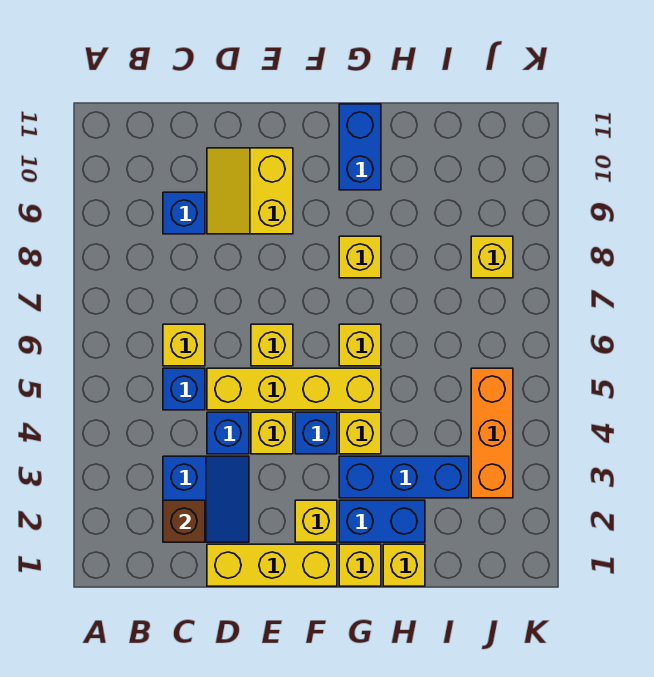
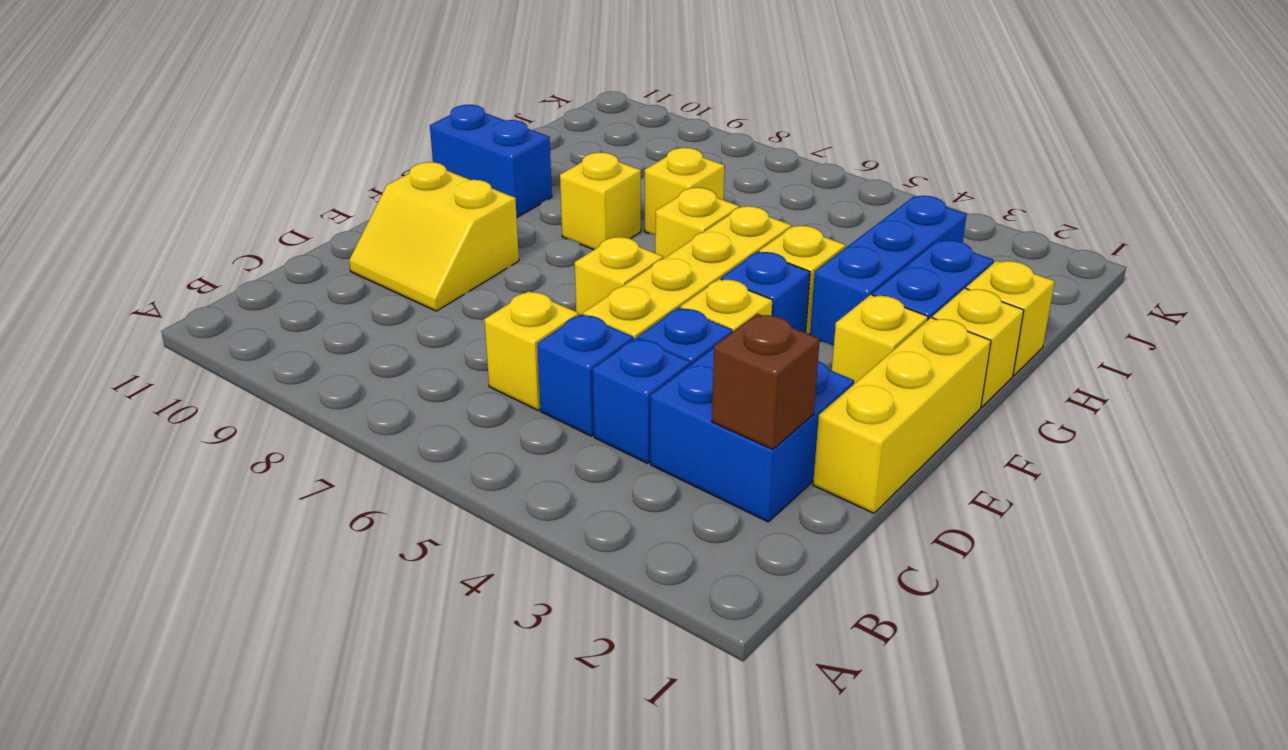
blue slope C2:D3 level 1 top C -> blue brick C2:D3 level 1
blue brick C9 level 1 -> blue brick C4 level 1
orange brick J3:J5 level 1 -> none
yellow brick J8 level 1 -> yellow brick H7 level 1

